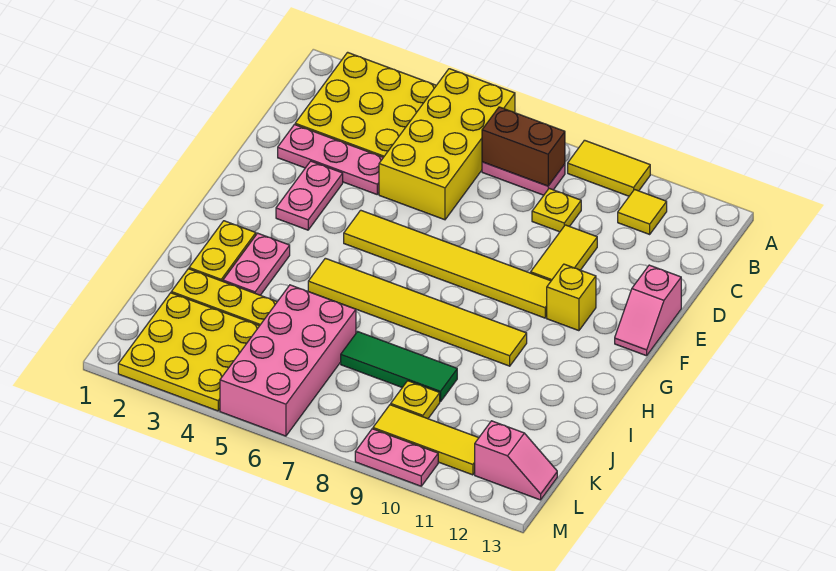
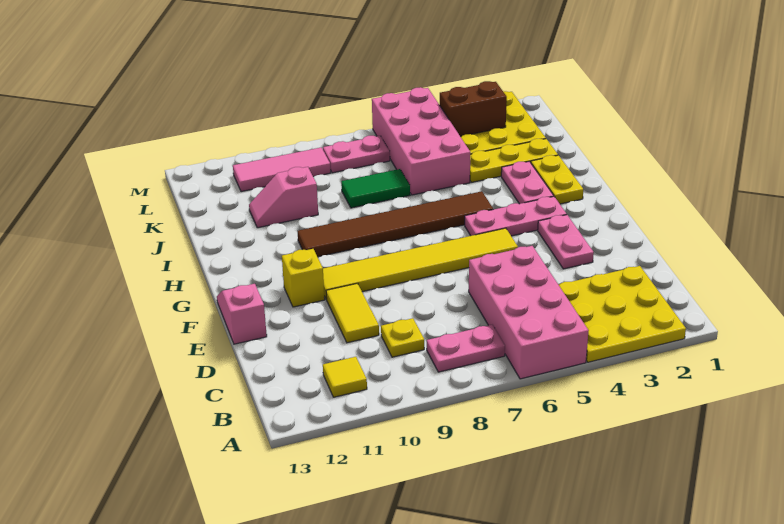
yellow brick A5:D6 level 1 -> pink brick A5:D6 level 1
yellow tile A9:A10 level 1 -> none
brown brick B7:B8 level 2 -> brown brick L3:L4 level 2
pink plate D2:D4 level 1 -> pink plate G3:G5 level 1
yellow tile H5:H10 level 1 -> brown tile H5:H10 level 1
green tile J7:J9 level 1 -> green tile J7:J8 level 1
yellow plate K9 level 1 -> none
yellow tile L9:L11 level 1 -> pink tile L9:L11 level 1
pink slope L12:L13 level 1 top 12 -> pink slope J10:J11 level 1 top 10
pink plate M9:M10 level 1 -> pink plate L7:L8 level 1

